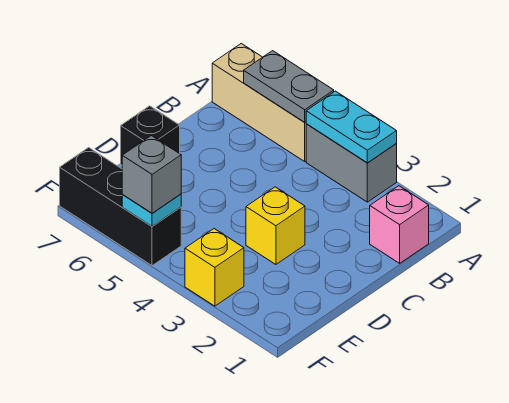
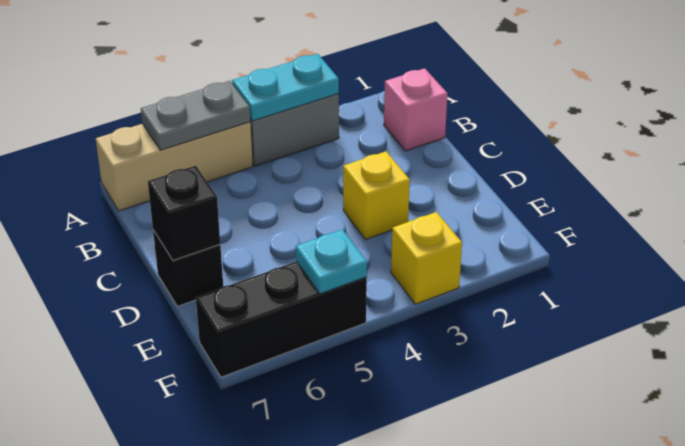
none -> black brick D7 level 2
grey brick F5 level 3 -> none

